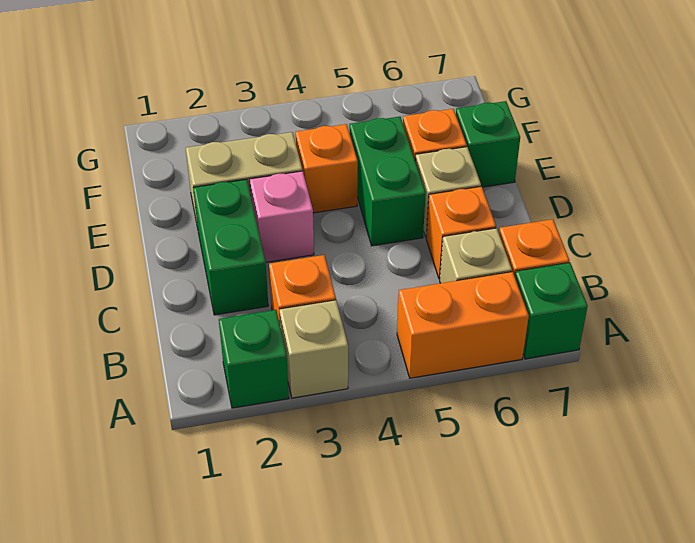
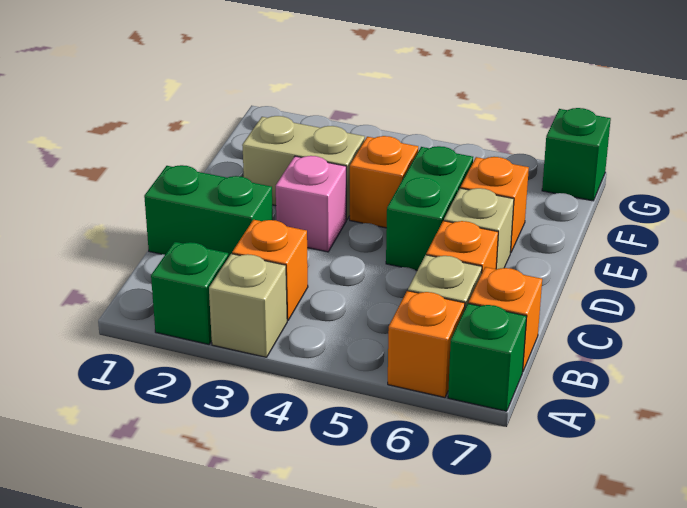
orange brick A5:A6 level 1 -> orange brick A6 level 1
green brick C2:D2 level 1 -> green brick C1:C2 level 1
green brick E7 level 1 -> green brick G7 level 1

